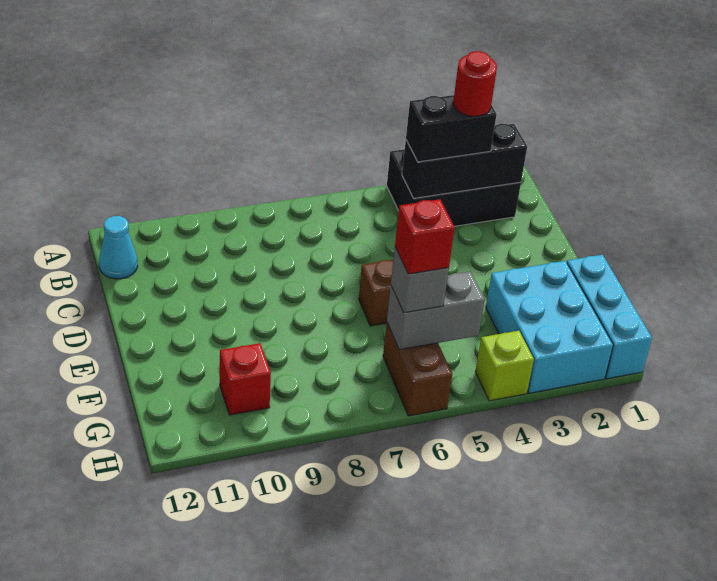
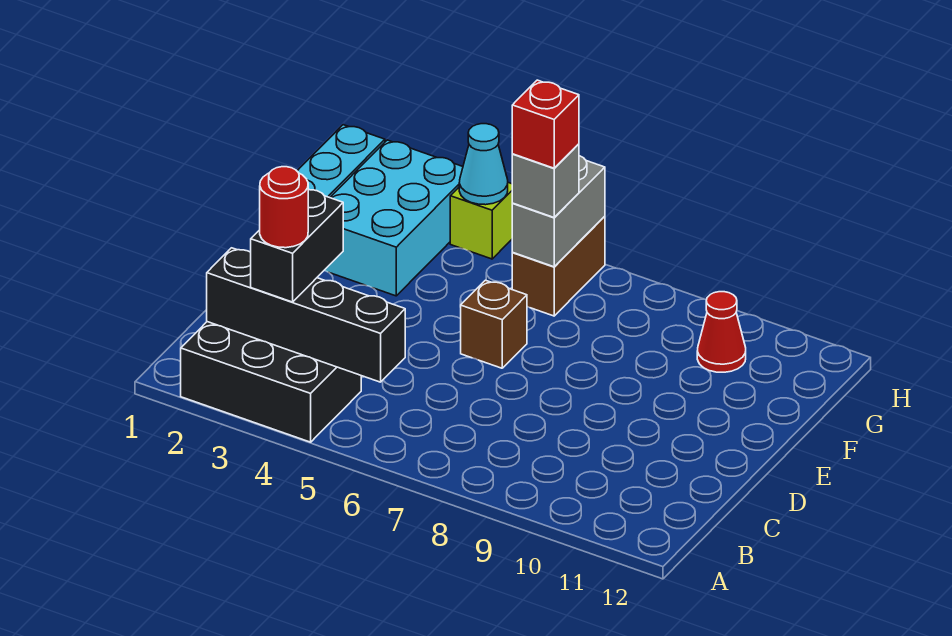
black brick B2:B4 level 2 -> black brick B2:B5 level 2
black brick B3:B4 level 3 -> black brick B3:C3 level 3
cyan cone B12 level 1 -> cyan cone H4 level 2
grey brick G5:G6 level 2 -> grey brick G6:H6 level 2
red brick G10 level 1 -> red cone G10 level 1

